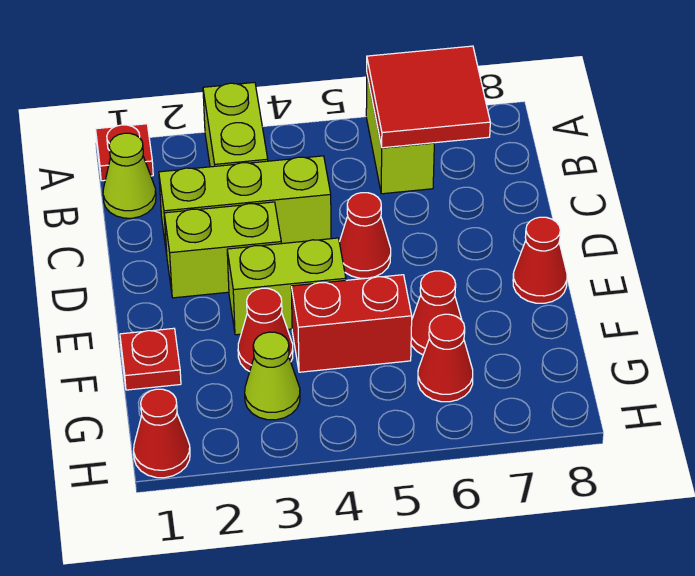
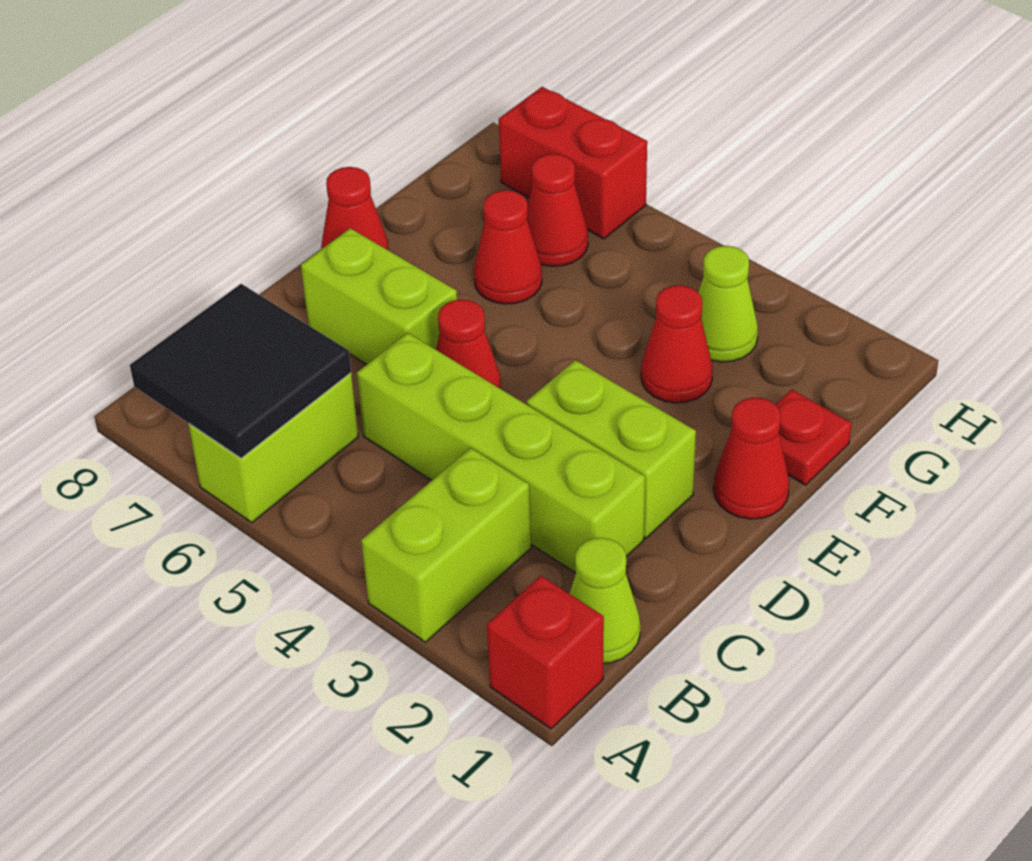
red plate A1 level 1 -> red brick A1 level 1
red tile A6:B7 level 2 -> black tile A6:B7 level 2
lime brick C2:C4 level 1 -> lime brick C2:C5 level 1
lime brick E3:E4 level 1 -> lime brick D6:D7 level 1
red brick F4:F5 level 1 -> red brick H6:H7 level 1
red cone H1 level 1 -> red cone E1 level 1

